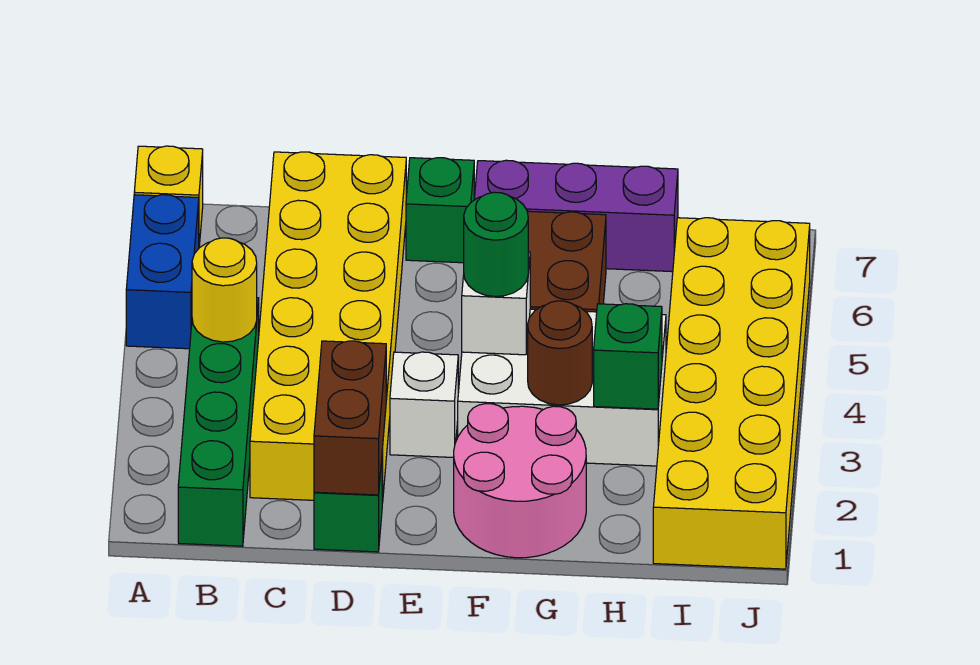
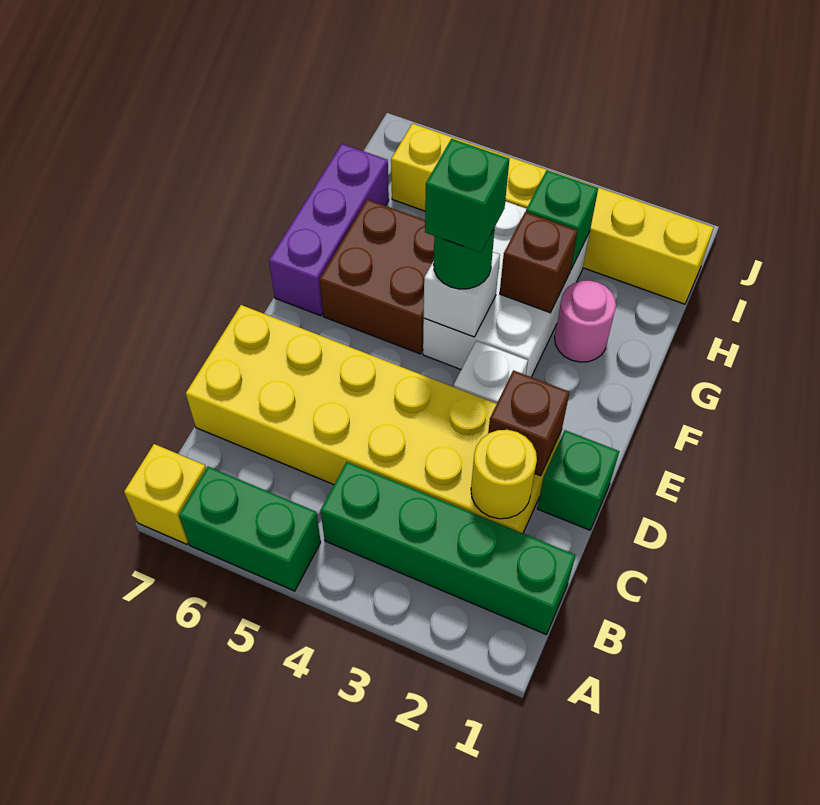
blue brick A5:A6 level 1 -> green brick A5:A6 level 1
yellow round brick B4 level 2 -> yellow round brick C2 level 2
brown brick D1:D2 level 2 -> brown brick D2 level 2
green brick E7 level 1 -> green brick F4 level 4
pink round brick F1:G2 level 1 -> pink round brick G2 level 1
brown round brick G3 level 2 -> brown brick G3 level 2
yellow brick I1:J6 level 1 -> yellow brick I1:I6 level 1

